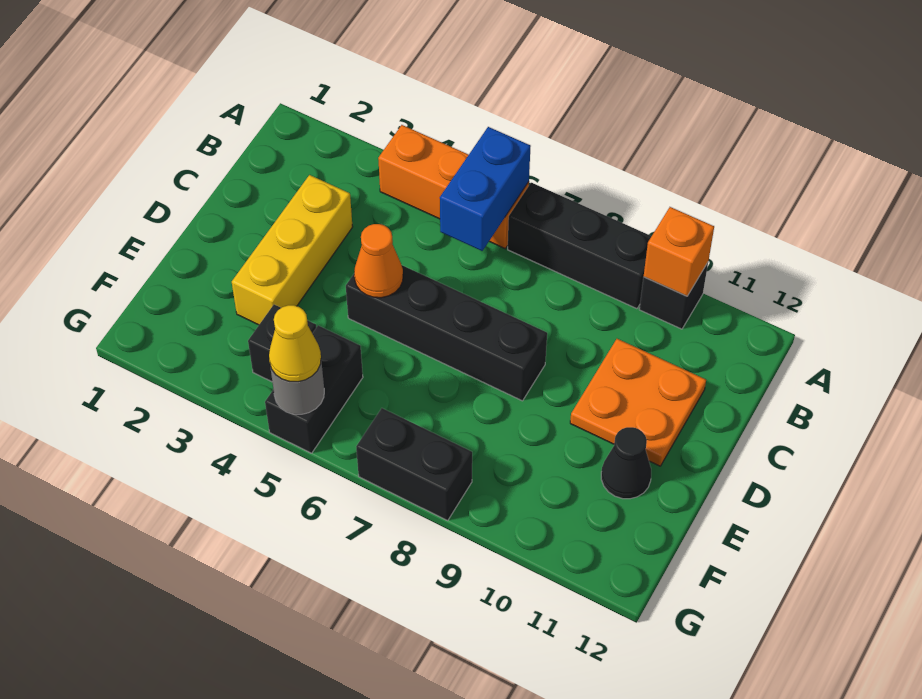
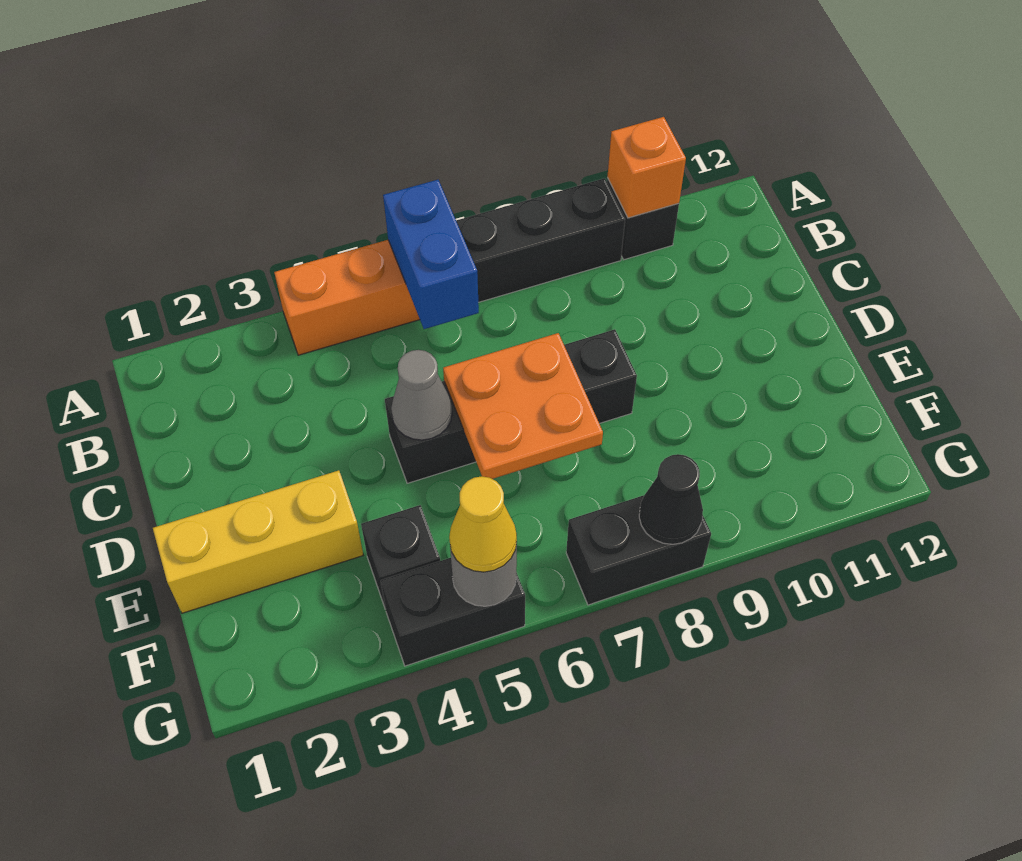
yellow brick C3:E3 level 1 -> yellow brick E1:E3 level 1
orange plate C10:D11 level 1 -> orange plate D6:E7 level 2
orange cone D5 level 2 -> grey cone D5 level 2
black cone E11 level 1 -> black cone G8 level 2
black brick F5:G5 level 1 -> black brick G4:G5 level 1

